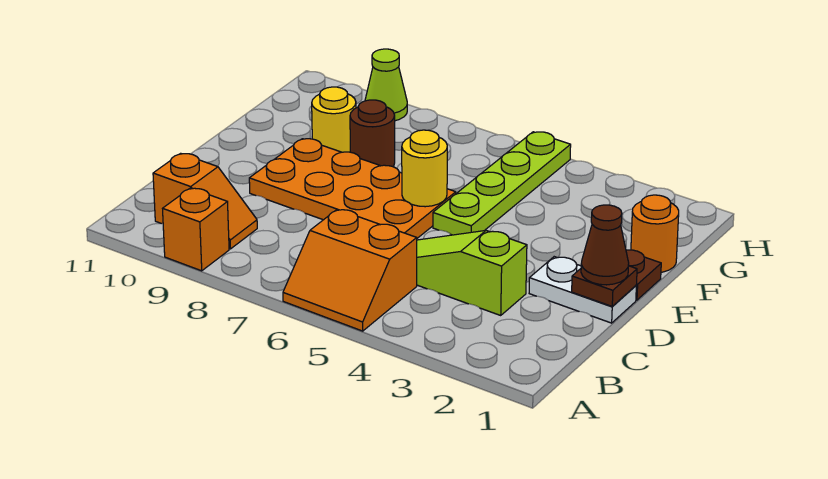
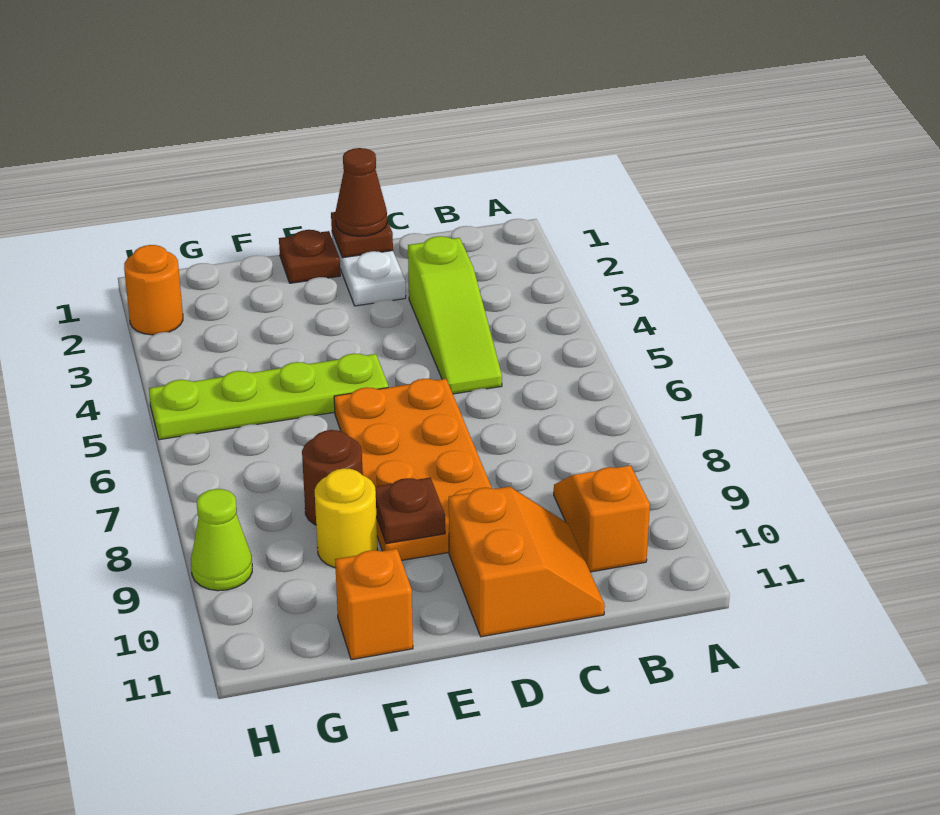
orange slope A5:B6 level 1 top B -> orange slope C10:D11 level 1 top D
orange brick A9 level 1 -> orange brick F11 level 1
yellow round brick E6 level 2 -> none
none -> brown plate E9 level 2
orange round brick F1 level 1 -> orange round brick H2 level 1

